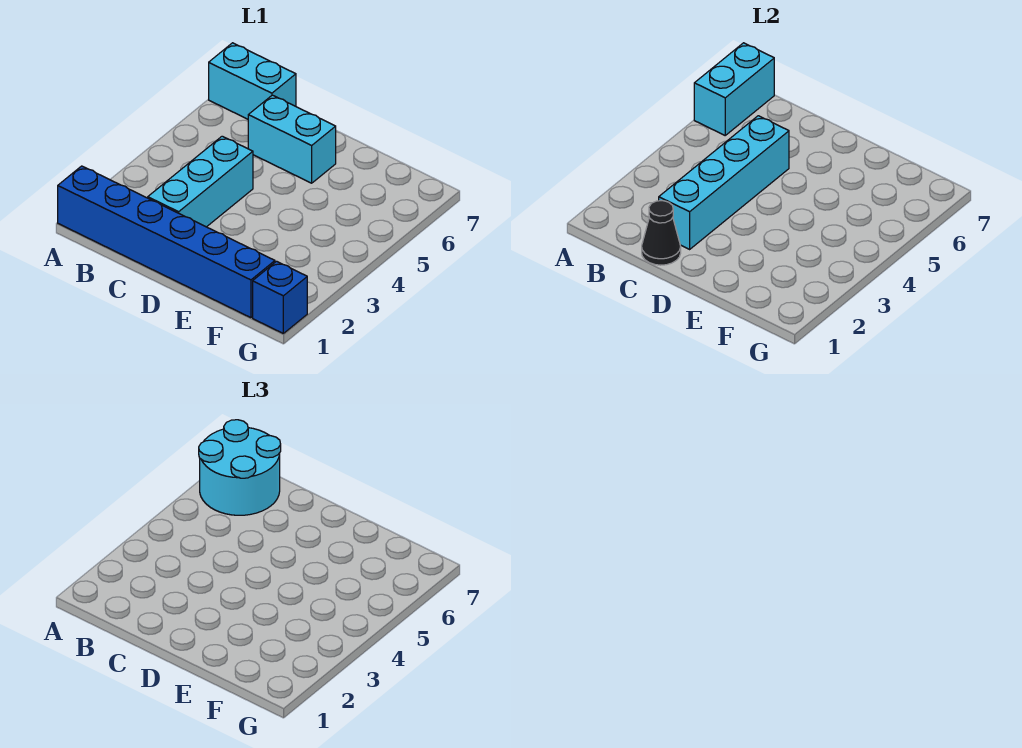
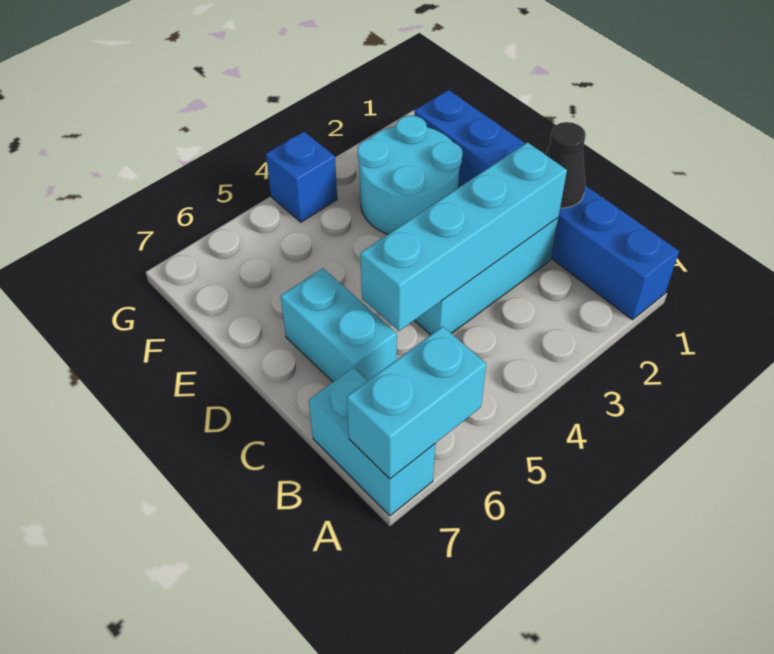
cyan round brick A6:B7 level 3 -> cyan round brick E2:F3 level 1
blue brick G1 level 1 -> blue brick G4 level 1

